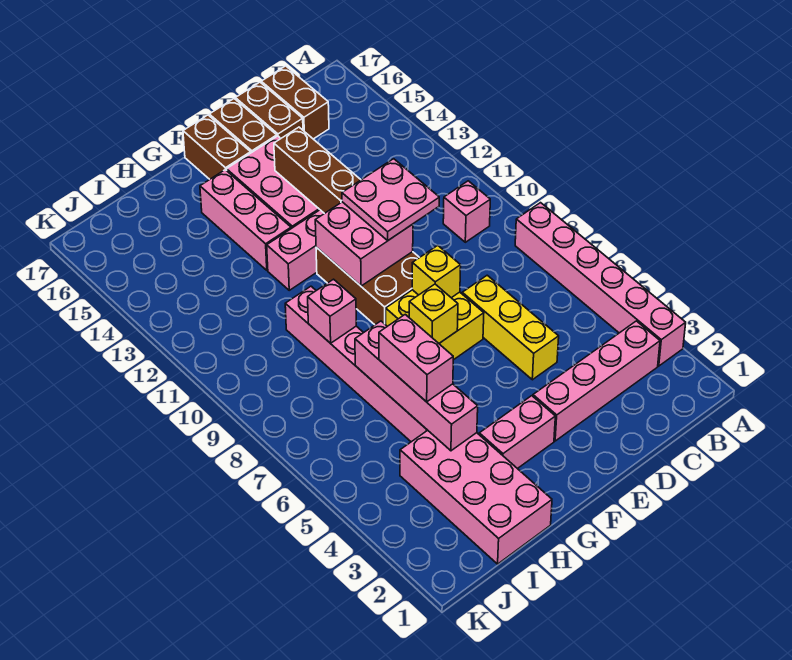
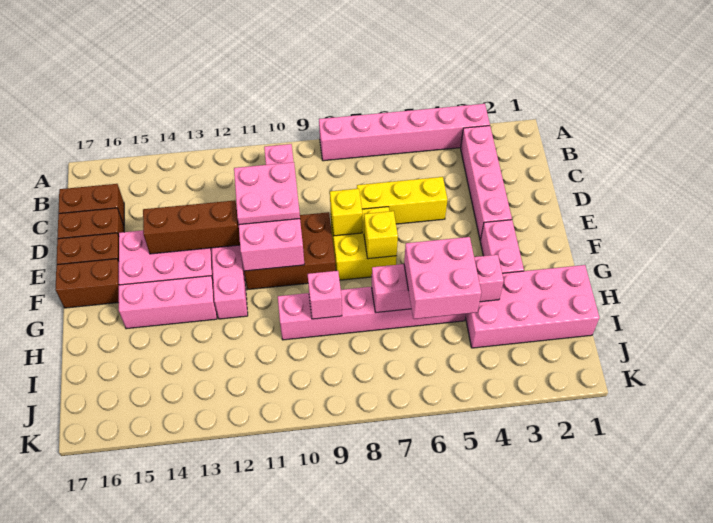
pink brick H5:H6 level 3 -> pink brick H5:I6 level 3

